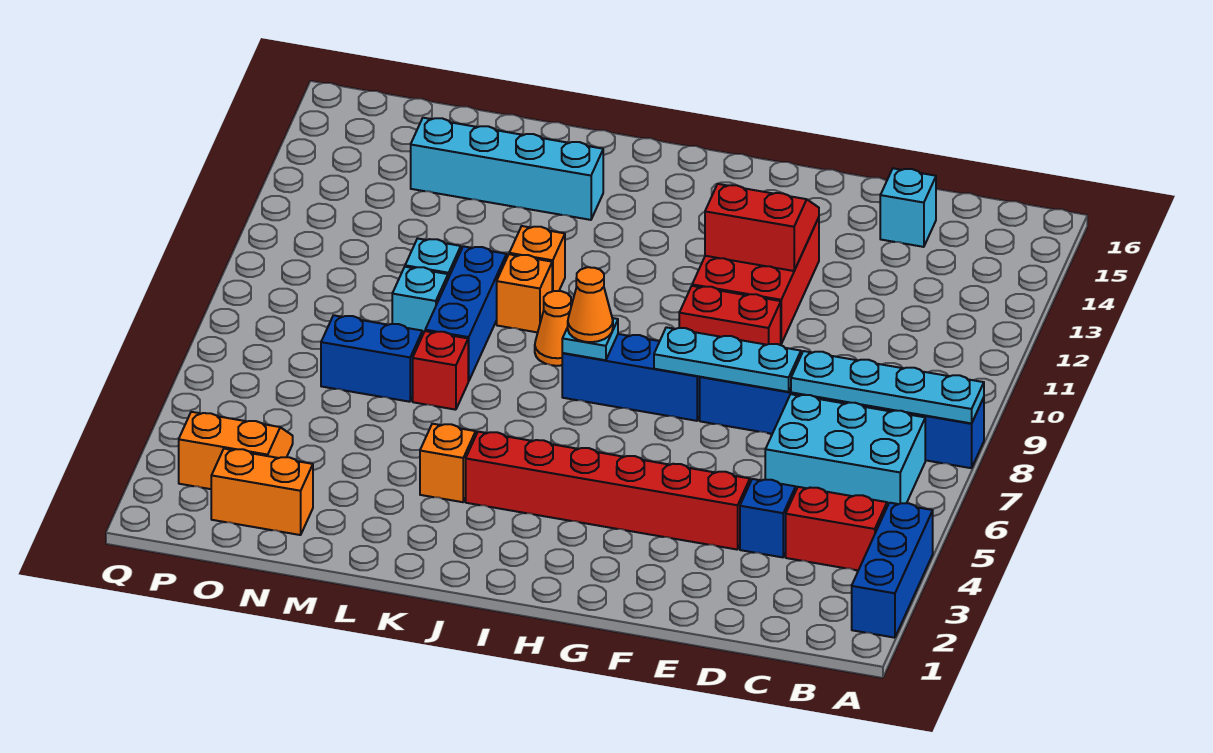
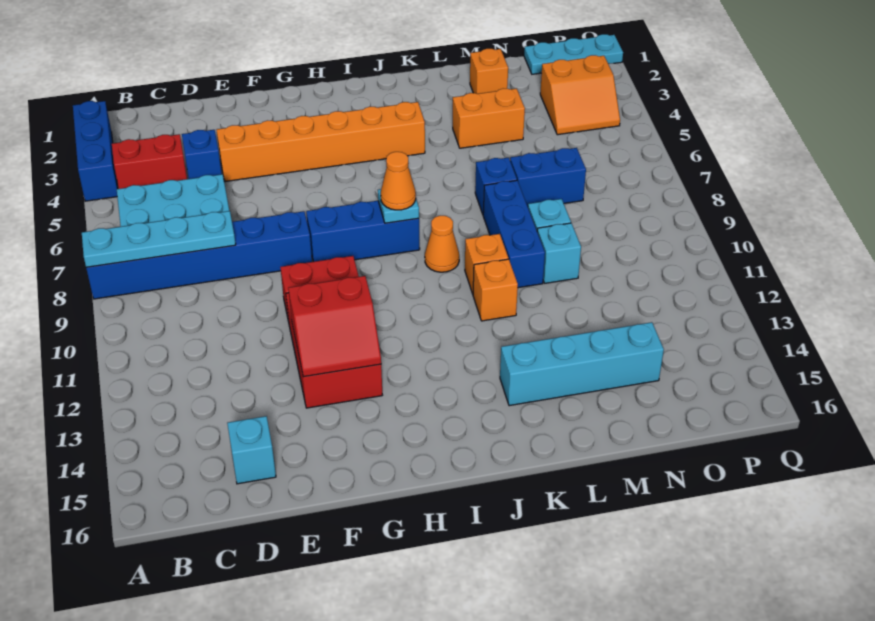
red brick E4:J4 level 1 -> orange brick E4:J4 level 1
cyan plate E8:G8 level 2 -> cyan plate O1:Q1 level 1
orange brick K4 level 1 -> orange brick M2 level 1
red brick L7 level 1 -> blue brick L7 level 1
orange brick N2:O2 level 1 -> orange brick L4:M4 level 1

